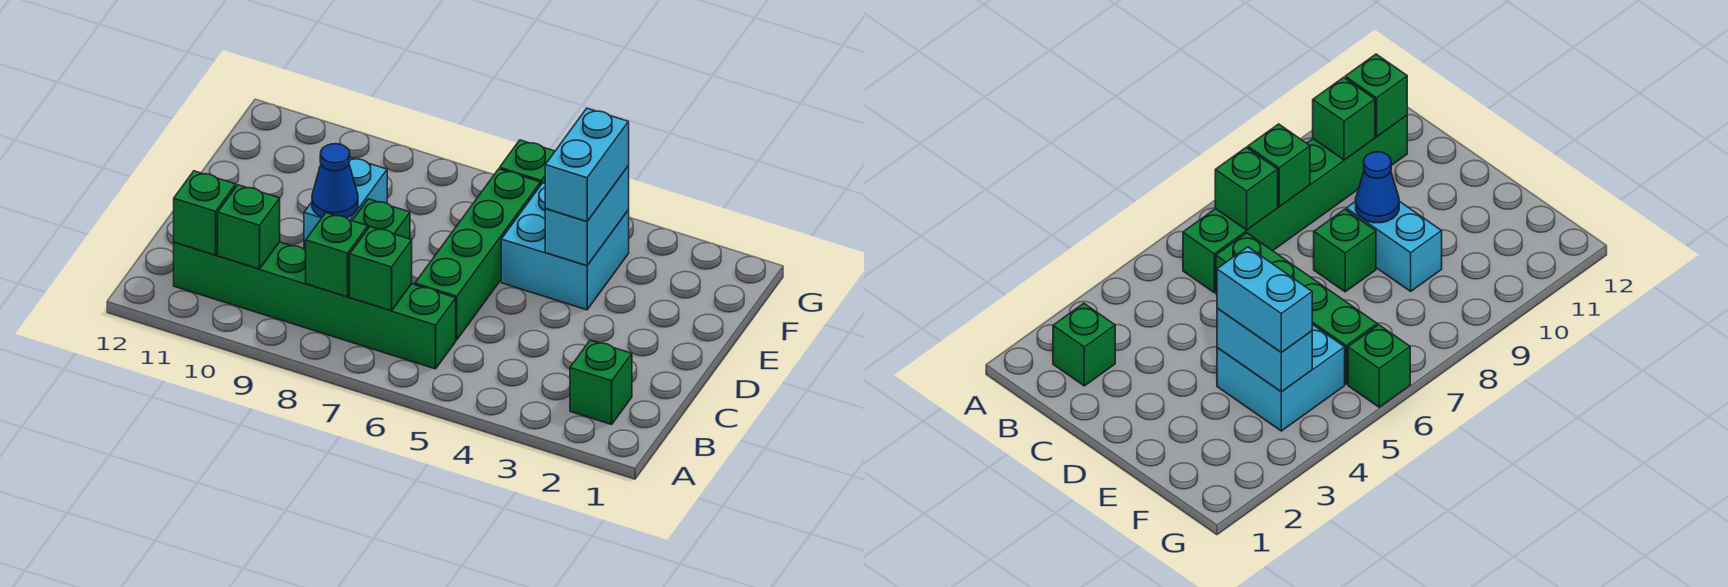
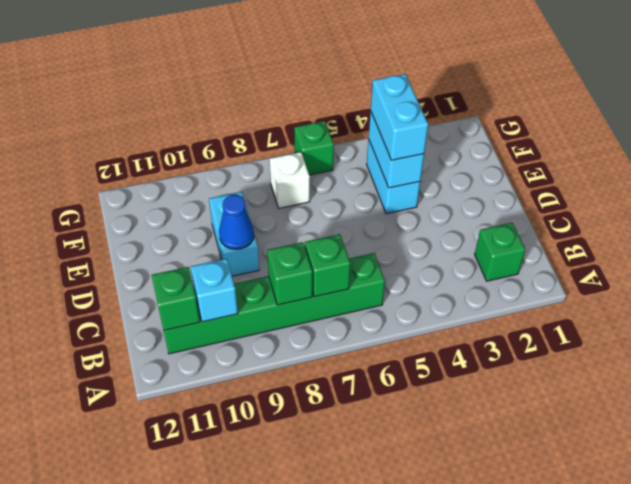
green brick B10 level 2 -> cyan brick B10 level 2
green brick C6:F6 level 1 -> none
green brick D8 level 1 -> none
cyan brick E4:F5 level 1 -> cyan brick E4:F4 level 1
none -> white brick F7 level 1

